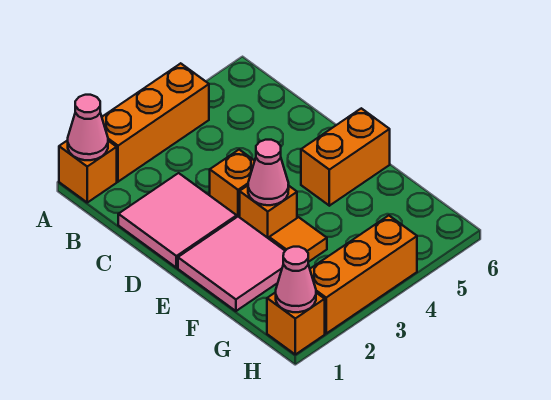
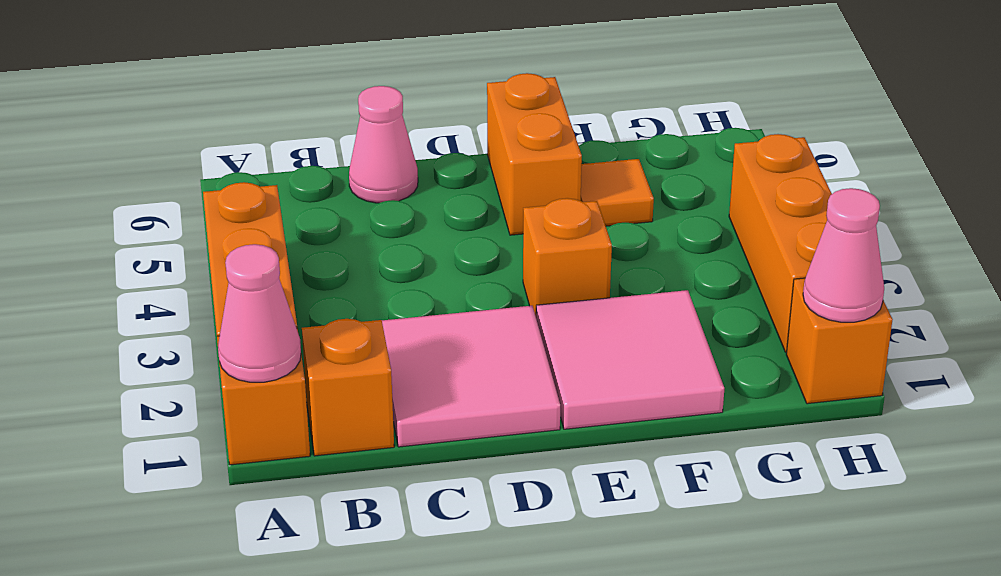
orange brick D3 level 1 -> orange brick B1 level 1
pink cone E3 level 2 -> pink cone C6 level 1
orange tile F3 level 1 -> orange tile F5 level 1

